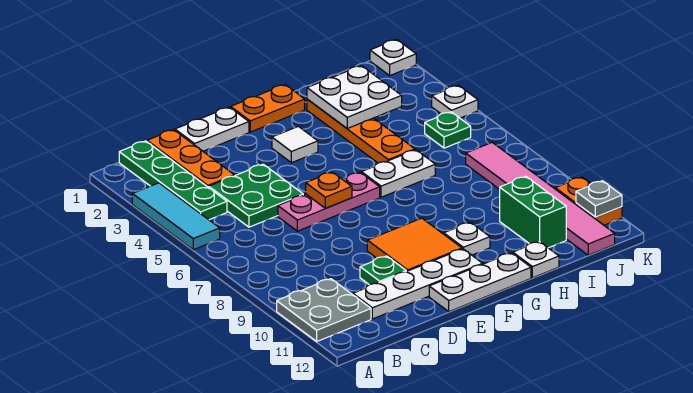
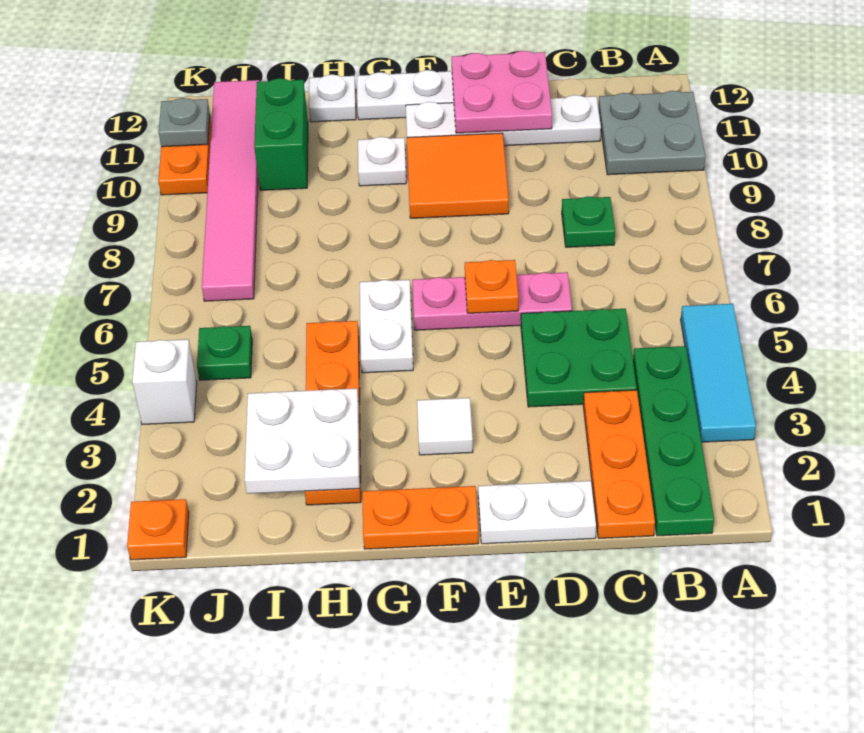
green plate D10 level 1 -> green plate C8 level 1
none -> pink plate D11:E12 level 2
white plate G6:H6 level 1 -> white plate G5:G6 level 1
white plate K1 level 1 -> orange plate K1 level 1
white plate K4 level 1 -> white brick K4 level 1

